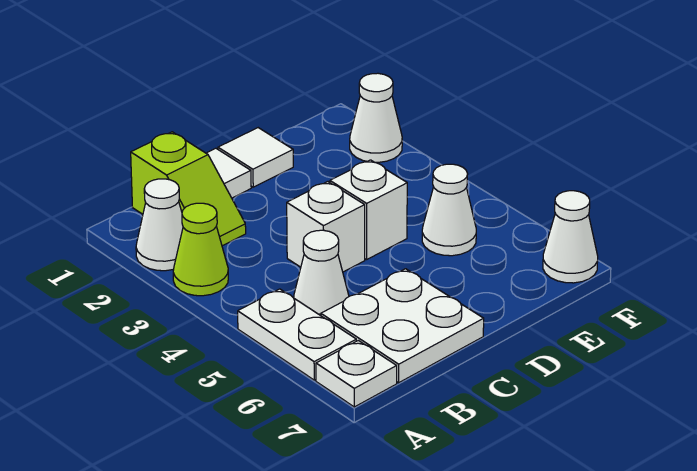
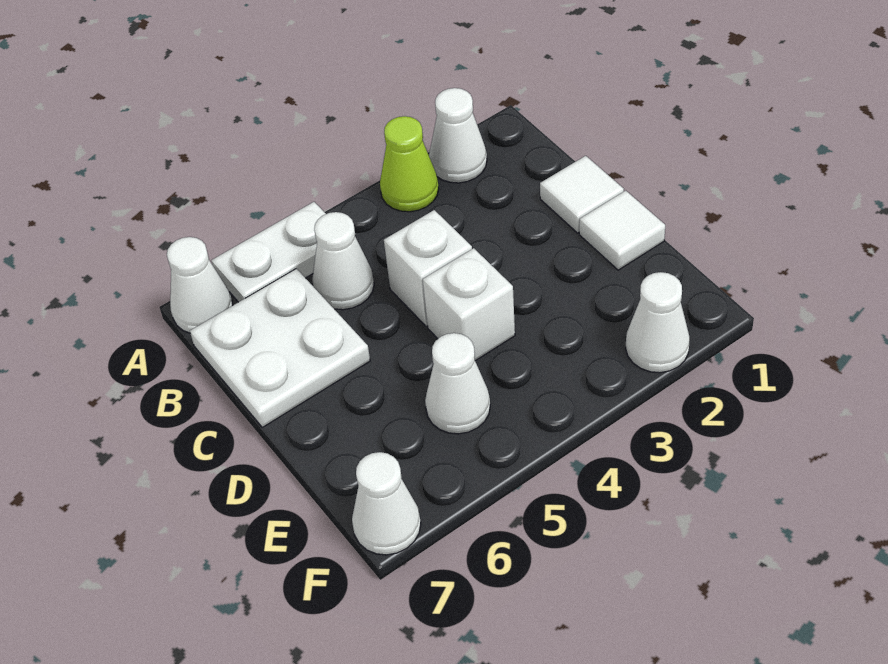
white plate A7 level 1 -> white cone A7 level 1
lime slope B1:B2 level 1 top 1 -> none

